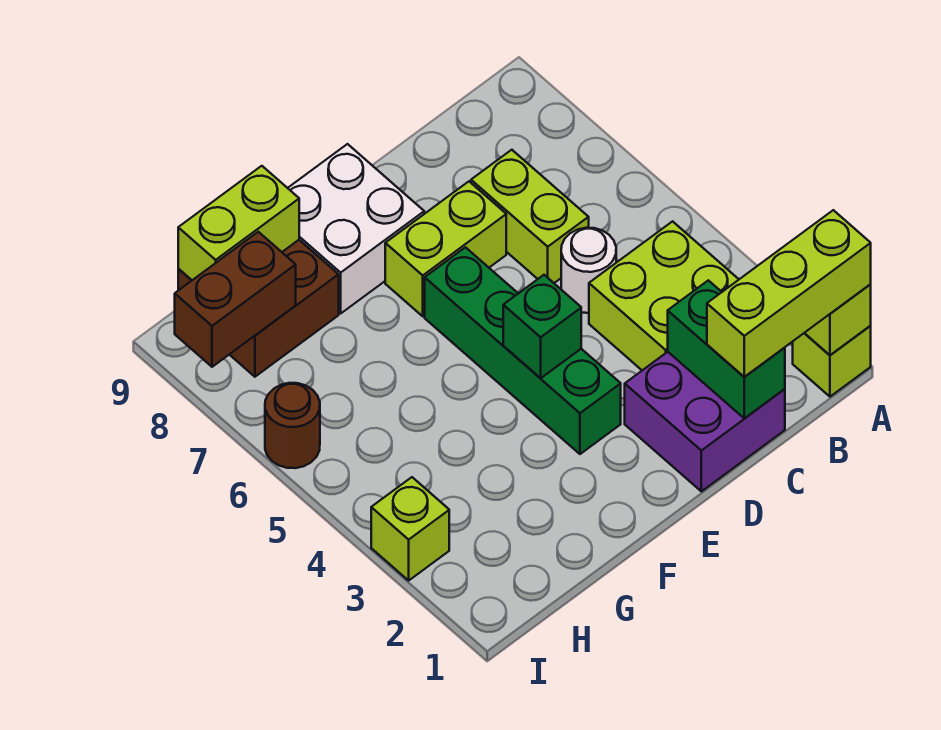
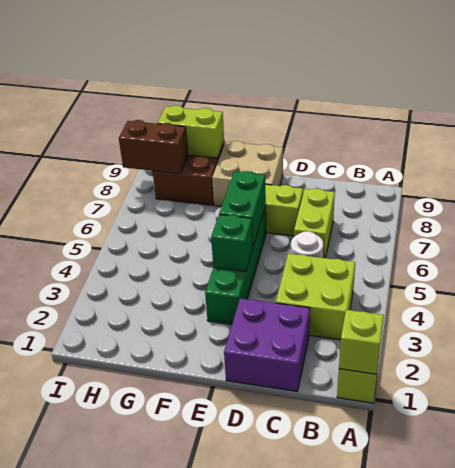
lime brick A1:C1 level 3 -> none
green brick C1:C2 level 2 -> green brick E5:E6 level 2
white brick E8:F9 level 1 -> tan brick E8:F9 level 1
lime brick I3 level 1 -> none
brown round brick I6 level 1 -> none

